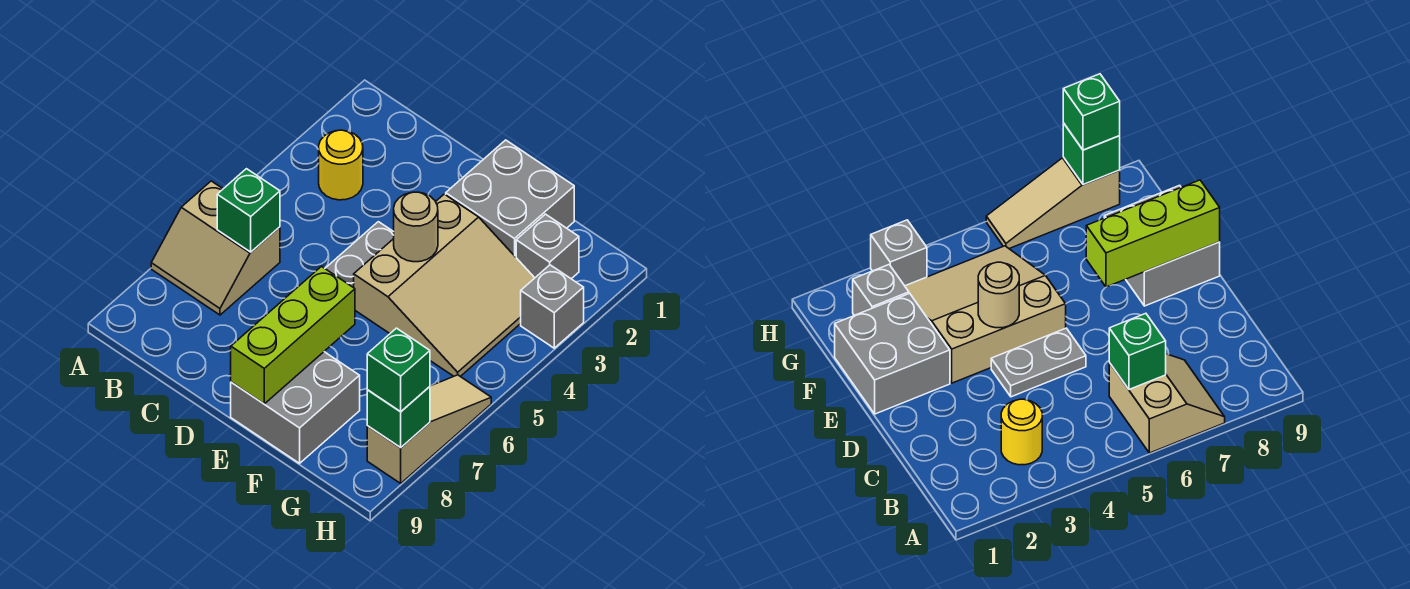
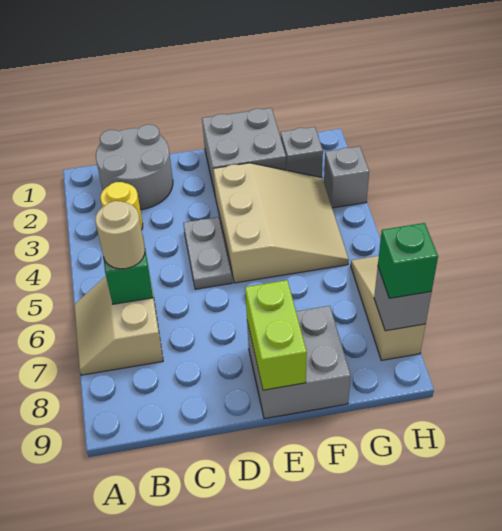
tan slope A6:B7 level 1 top 6 -> tan slope A6:B7 level 1 top B
none -> grey round brick B1:C2 level 1
tan round brick E4 level 2 -> tan round brick B6 level 3
lime brick E7:E9 level 2 -> lime brick E8:E9 level 2
green brick H8 level 2 -> grey brick H8 level 2

